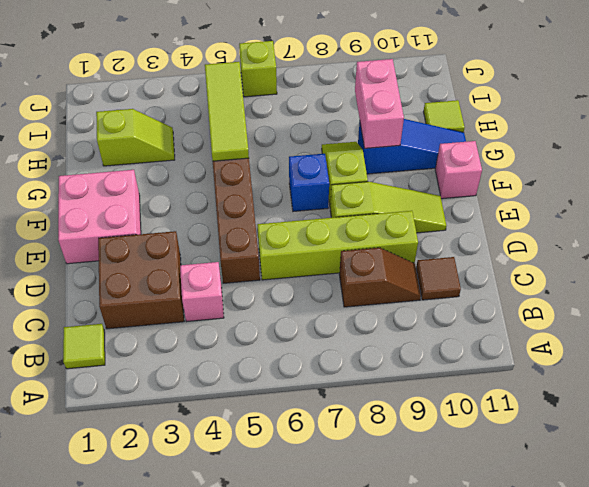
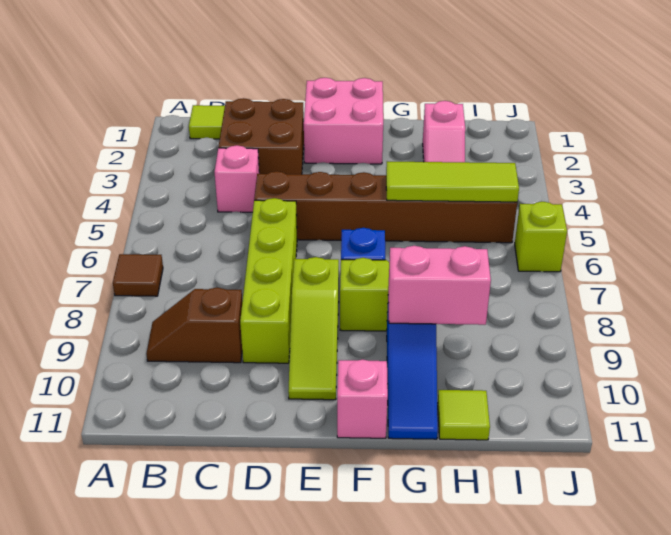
brown slope C8:C9 level 1 top 8 -> brown slope B9:C9 level 1 top C
brown tile C10 level 1 -> brown tile A7 level 1
lime slope H2:H3 level 1 top 2 -> pink slope H2:H3 level 1 top 2

